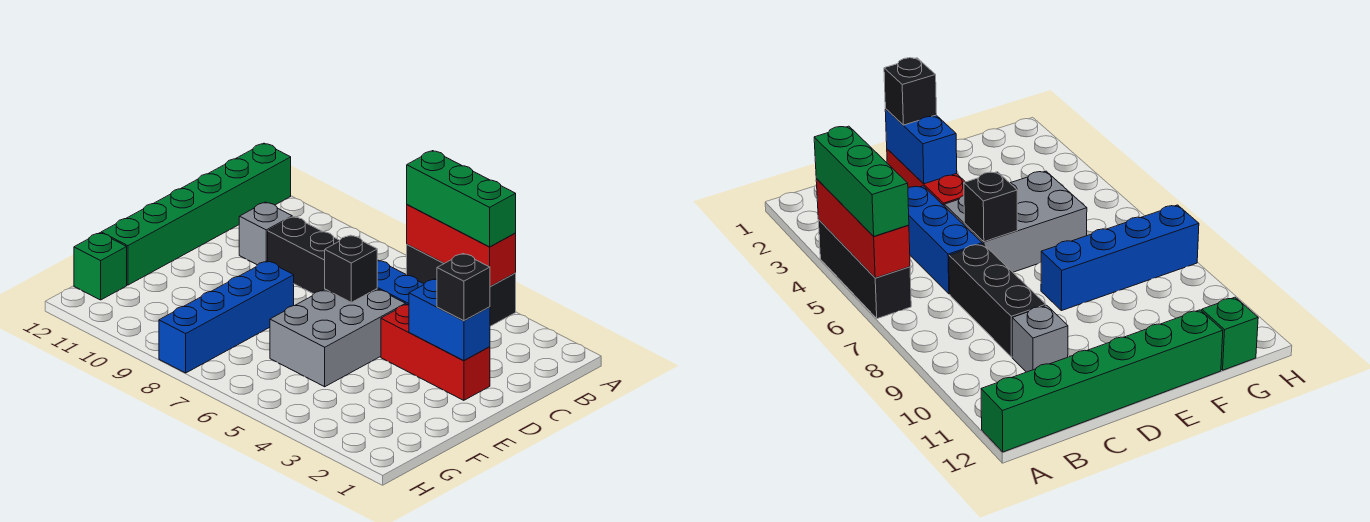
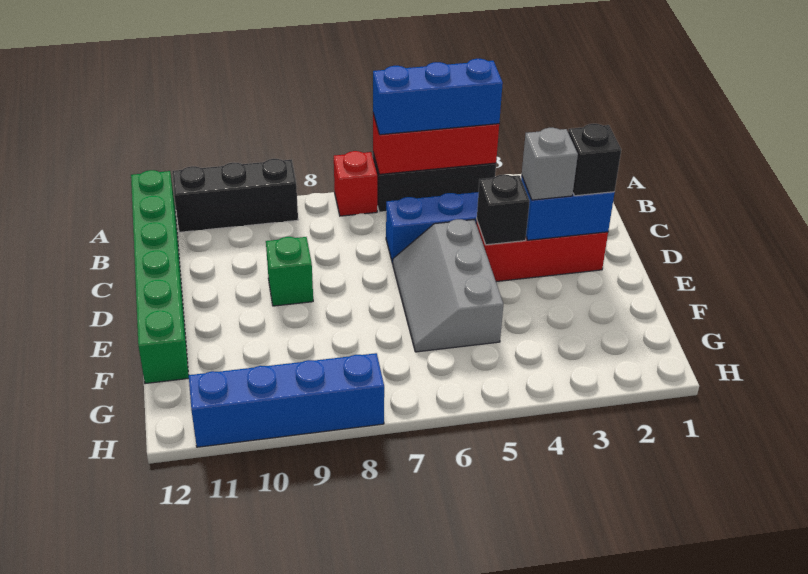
green brick A4:A6 level 3 -> blue brick A4:A6 level 3
none -> red brick A7 level 1
black brick C7:C9 level 1 -> black brick A9:A11 level 1
grey brick C10 level 1 -> grey brick D3 level 3
grey brick D5:F6 level 1 -> grey slope D5:F6 level 1 top 5
black brick D6 level 2 -> black brick D4 level 2
blue brick E8:H8 level 1 -> blue brick H8:H11 level 1
green brick G12 level 1 -> green brick D9 level 1

